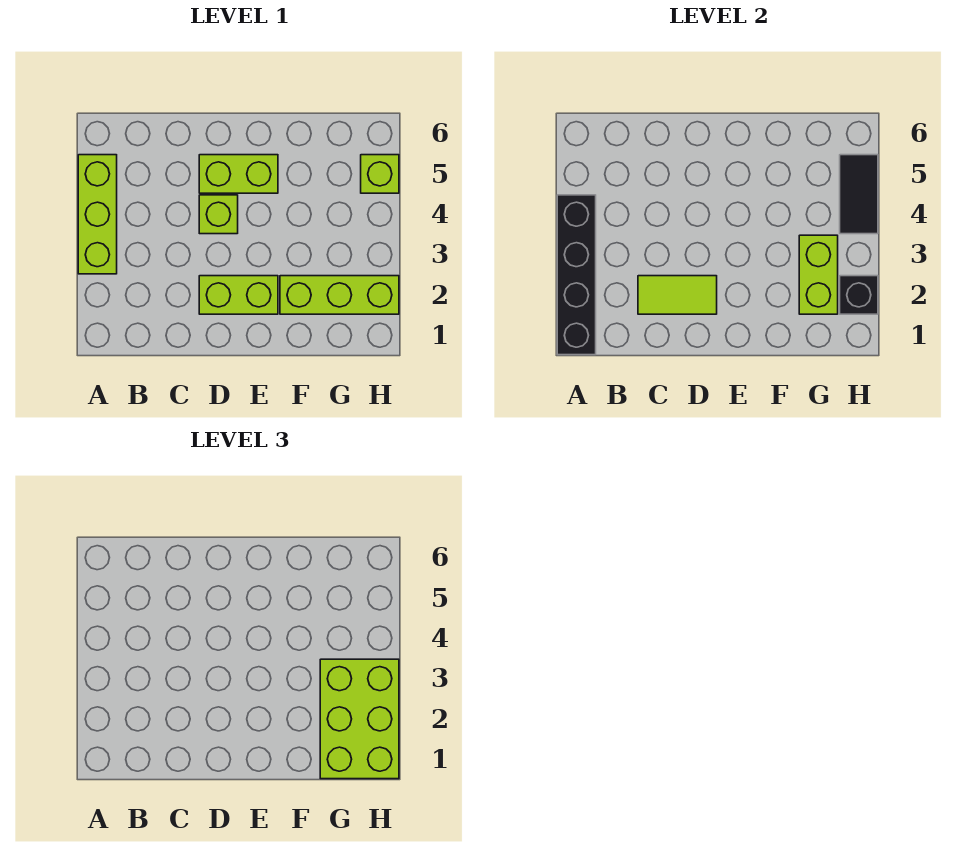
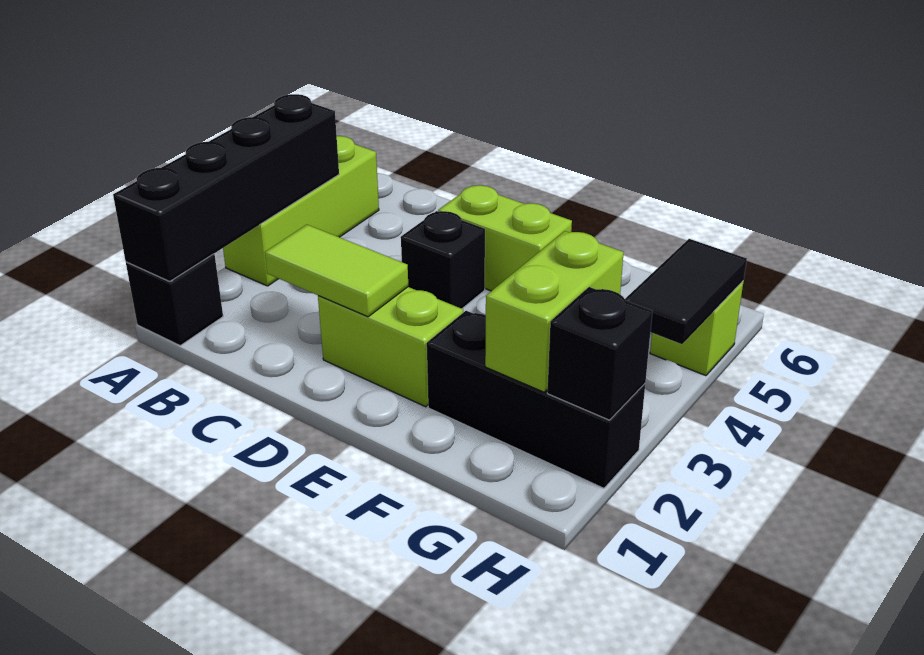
none -> black brick A1 level 1
lime brick D4 level 1 -> black brick D4 level 1
lime brick F2:H2 level 1 -> black brick F2:H2 level 1
lime brick G1:H3 level 3 -> none

